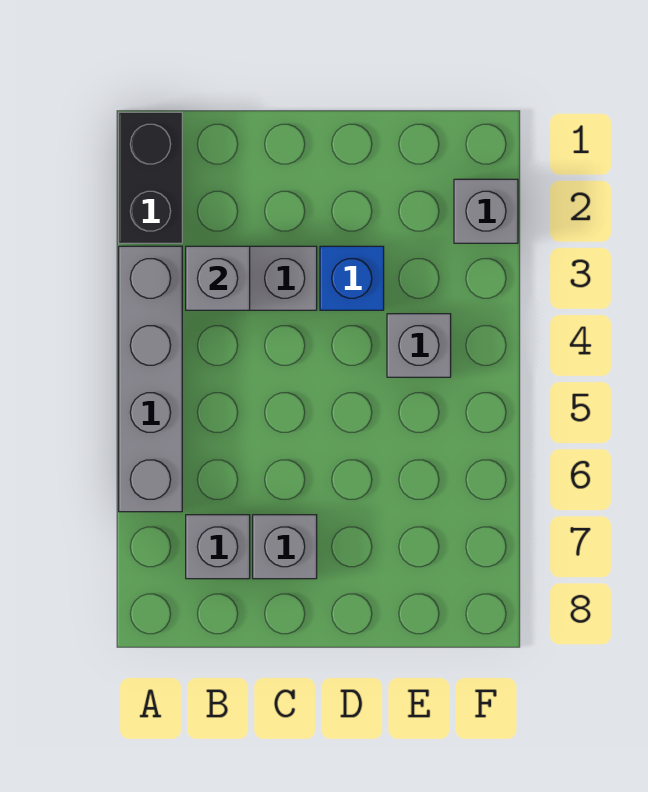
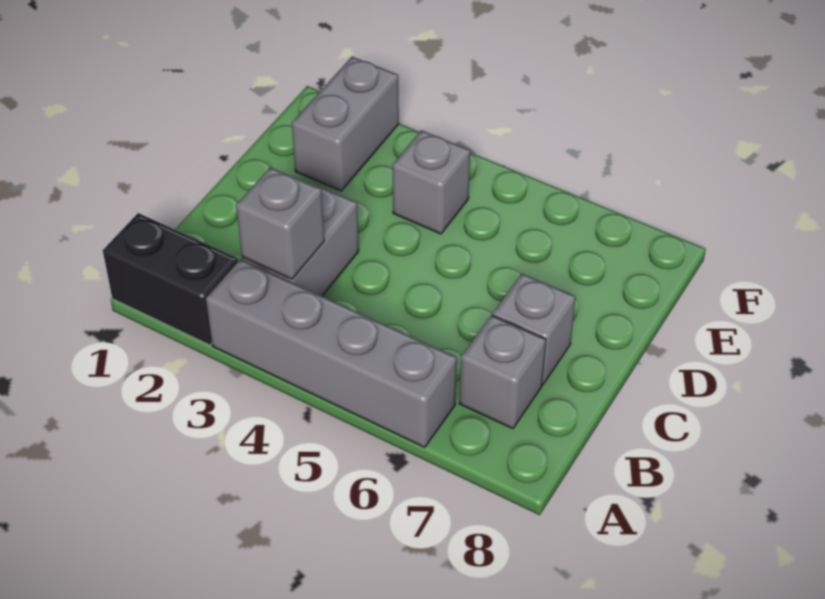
blue brick D3 level 1 -> none
grey brick F2 level 1 -> grey brick E2:F2 level 1

